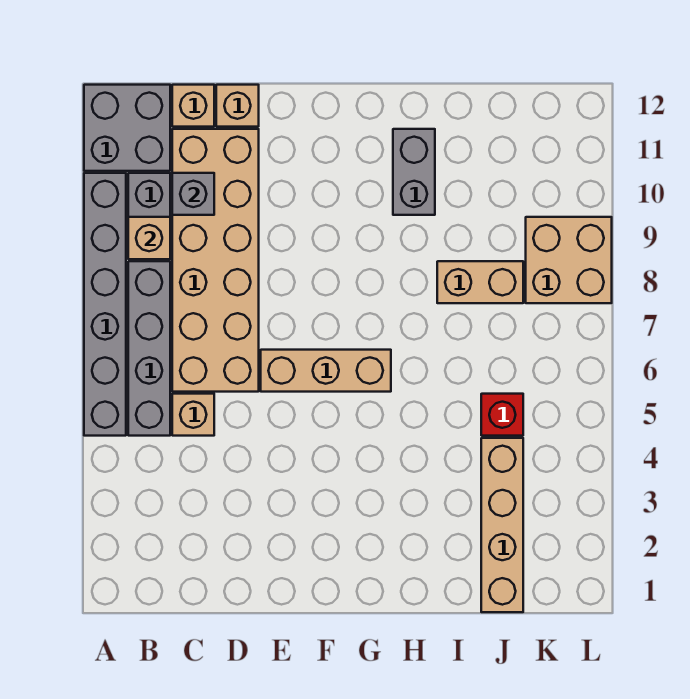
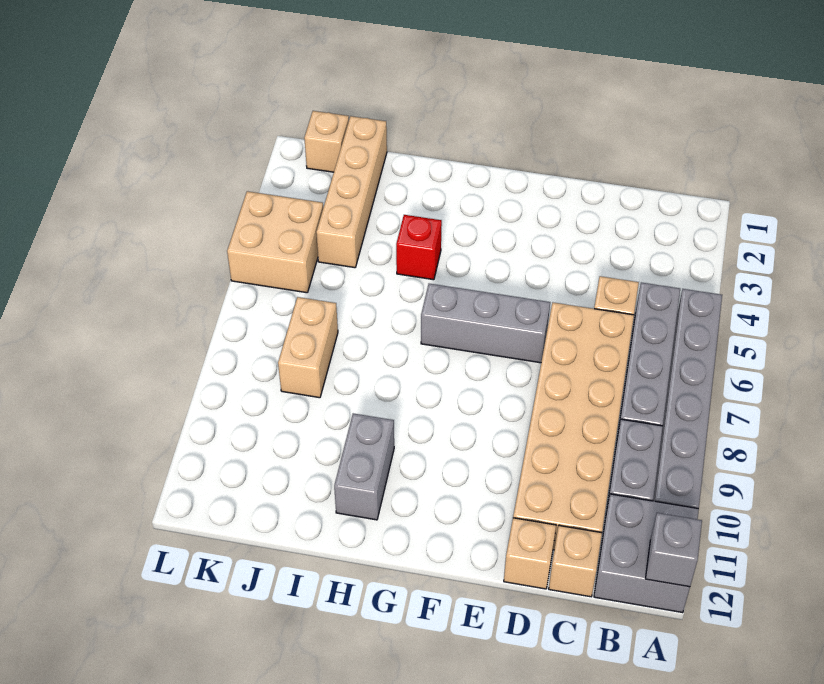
tan brick B9 level 2 -> tan brick K1 level 1
grey brick C10 level 2 -> grey brick A12 level 2
tan brick E6:G6 level 1 -> grey brick E6:G6 level 1
tan brick I8:J8 level 1 -> tan brick J7:J8 level 1
red brick J5 level 1 -> red brick H4 level 1
tan brick K8:L9 level 1 -> tan brick K4:L5 level 1

